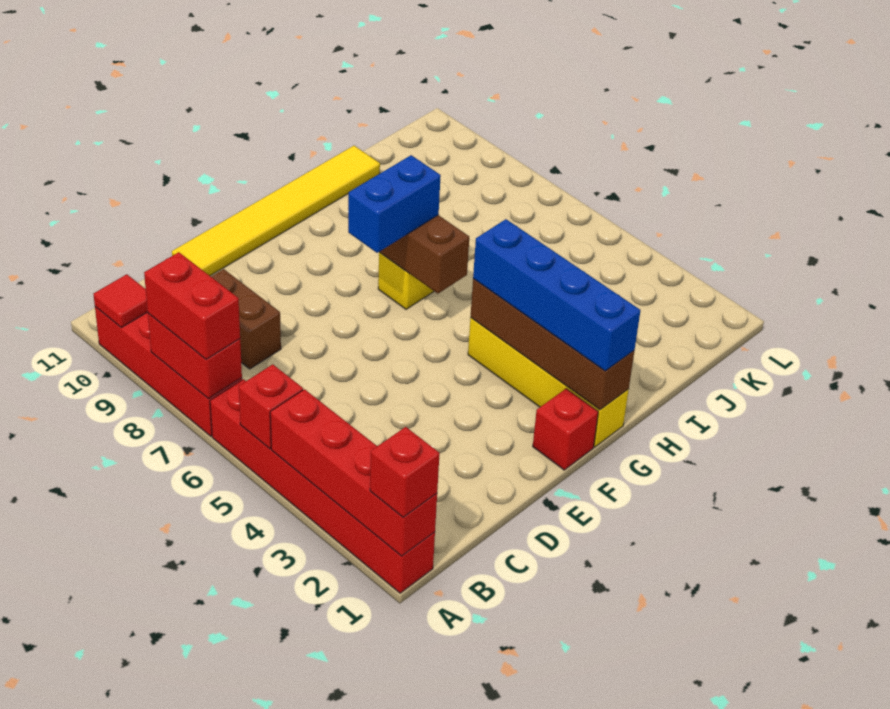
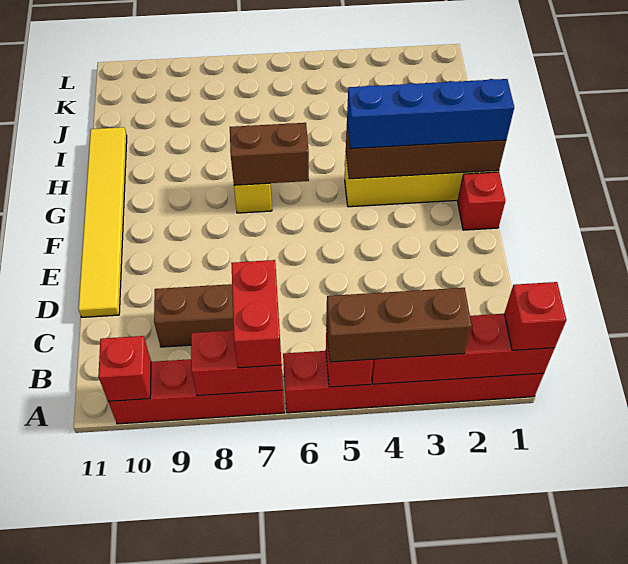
none -> brown brick A3:A5 level 3
red brick A7:A8 level 3 -> red brick A7:B7 level 3
red tile A10 level 2 -> red brick A10 level 2
blue brick F7:G7 level 3 -> none

